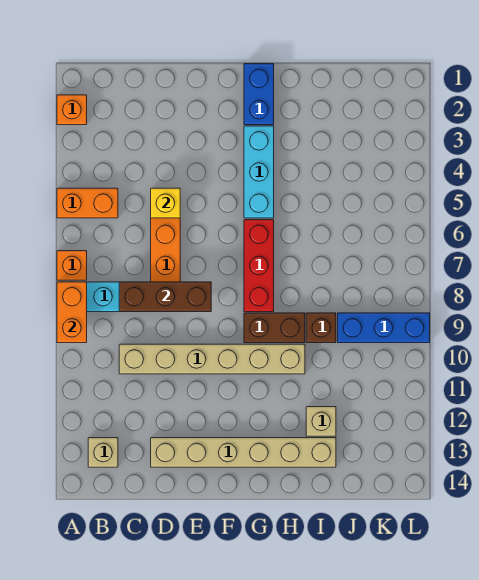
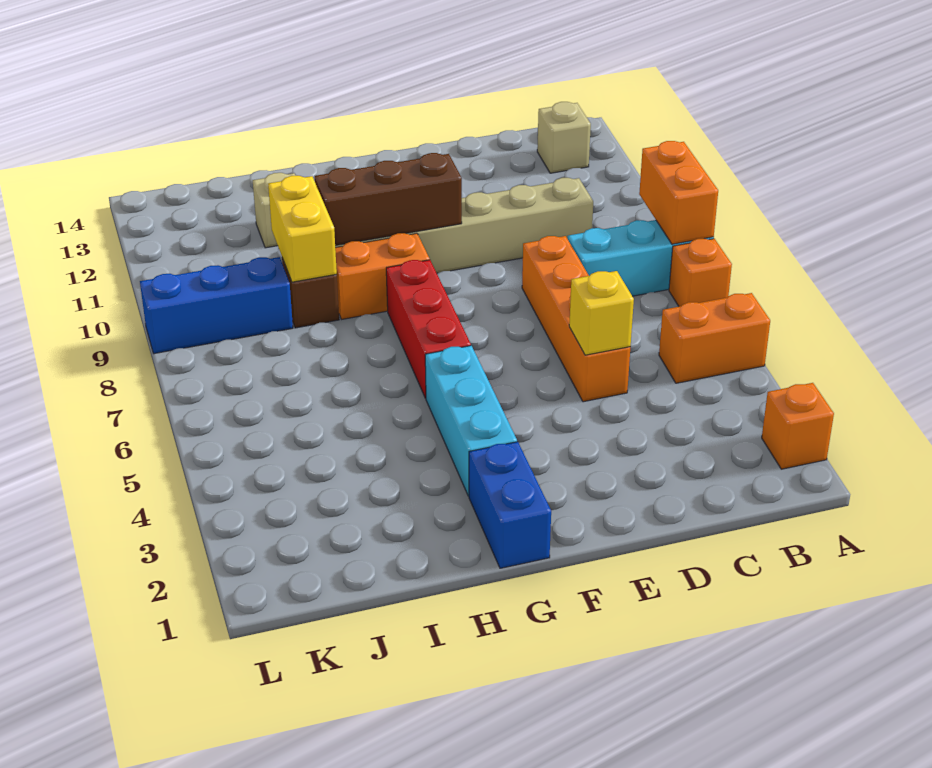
brown brick C8:E8 level 2 -> brown brick F10:H10 level 2
tan brick D13:I13 level 1 -> none
brown brick G9:H9 level 1 -> orange brick G9:H9 level 1
none -> yellow brick I9:I10 level 2

